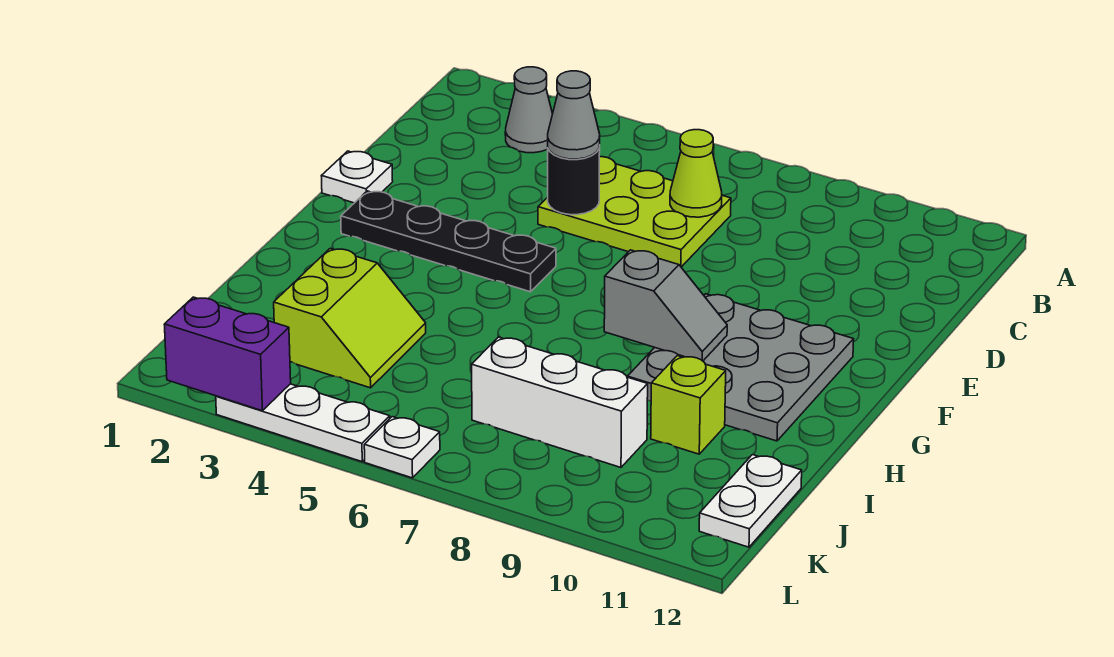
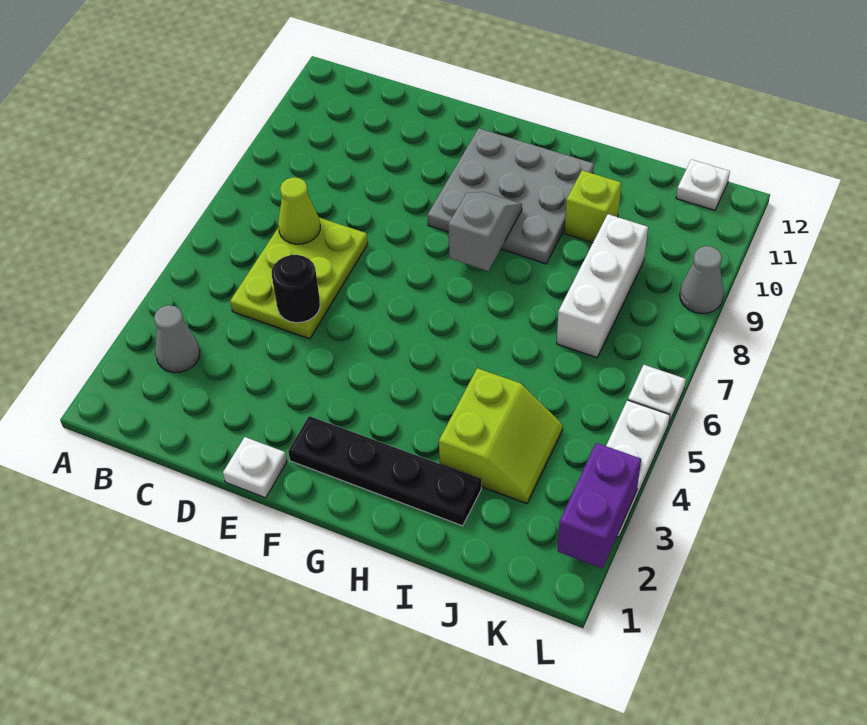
grey cone D5 level 3 -> grey cone L9 level 1
black plate F2:F5 level 1 -> black plate F2:I2 level 1
lime slope I3:J4 level 1 top 3 -> lime slope I3:J4 level 1 top I
white plate J12:K12 level 1 -> white plate K12 level 1

